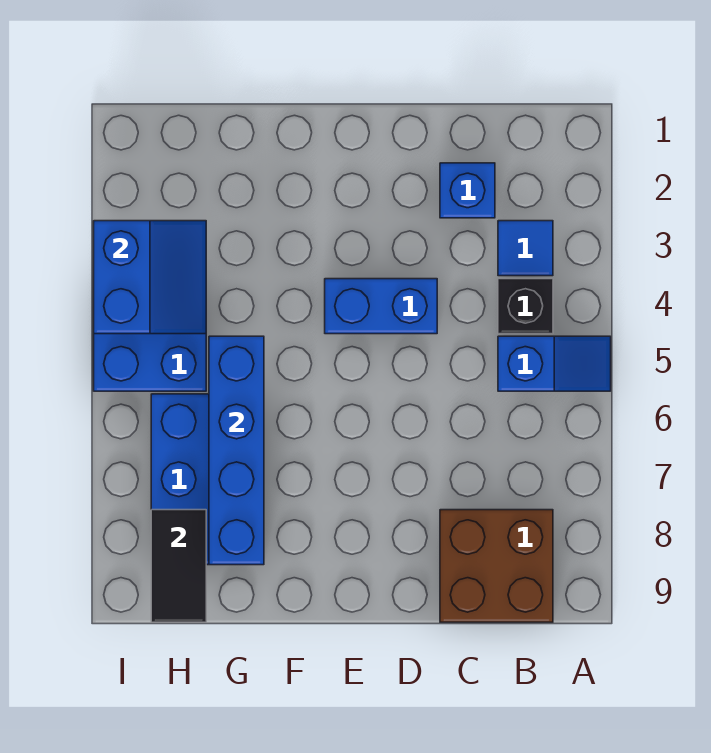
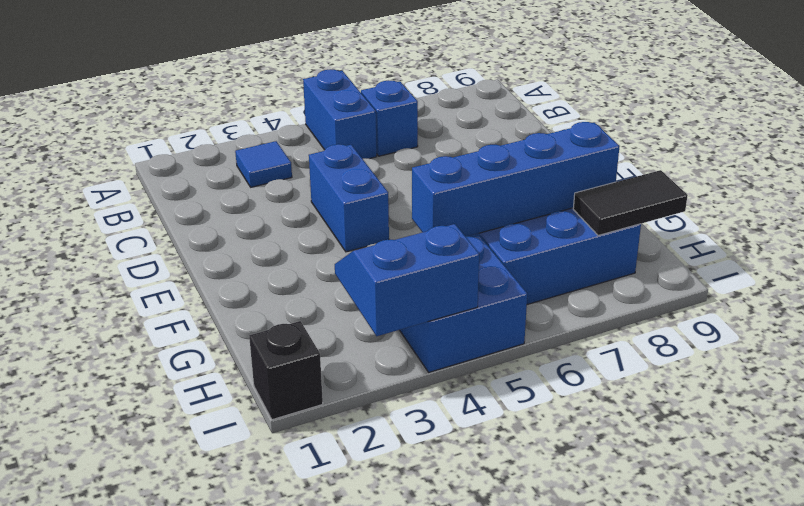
blue slope A5:B5 level 1 top B -> blue brick A5:B5 level 1
black brick B4 level 1 -> black brick I1 level 1
brown brick B8:C9 level 1 -> none
blue brick C2 level 1 -> blue brick B6 level 1

